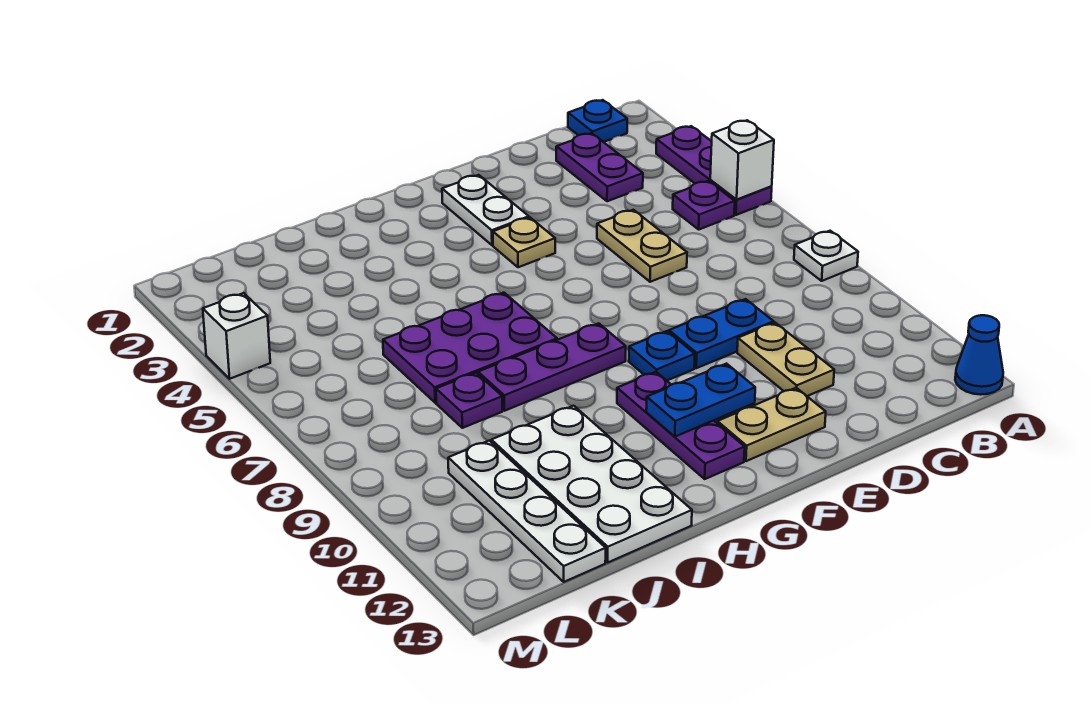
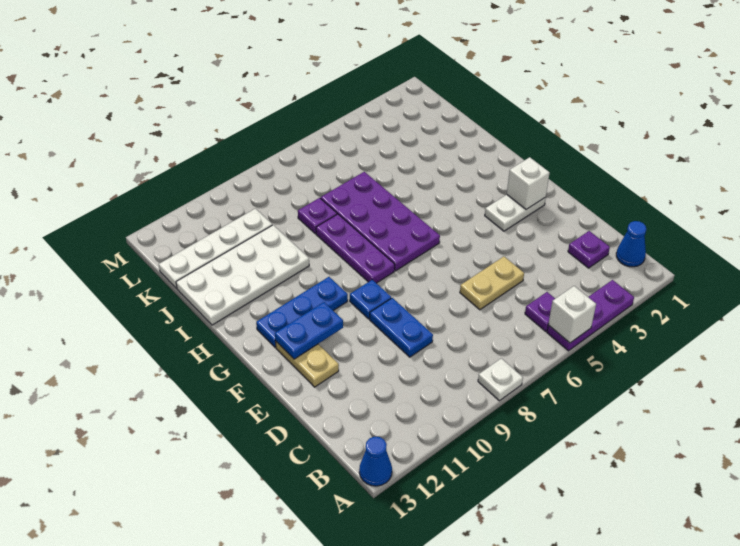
blue plate B1 level 1 -> blue cone B1 level 1
purple plate C2:C3 level 1 -> purple plate C2 level 1
tan plate D10:D11 level 1 -> none
tan plate F4 level 1 -> none
blue plate F11:G11 level 2 -> blue plate F11:F12 level 2
purple plate G10:G12 level 1 -> blue plate G10:G12 level 1
purple plate H6:J7 level 1 -> purple plate G6:J7 level 1
white brick M4 level 1 -> white brick F2 level 2

